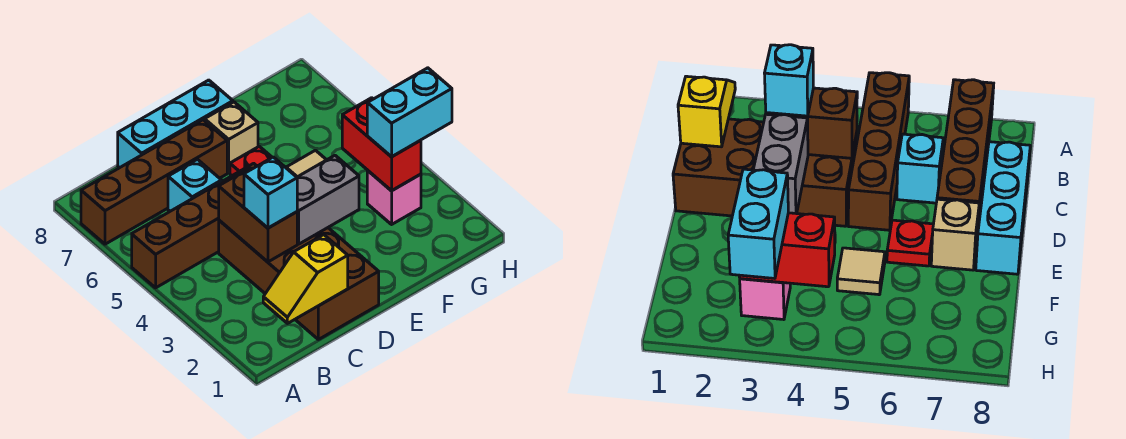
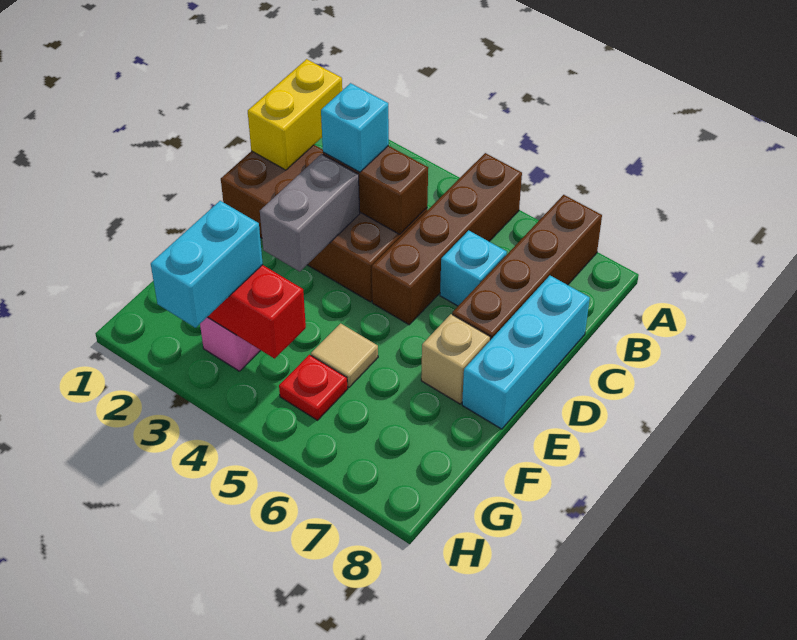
yellow slope B1:C1 level 2 top C -> yellow brick B1:C1 level 2
red plate E6 level 1 -> red plate G5 level 1

